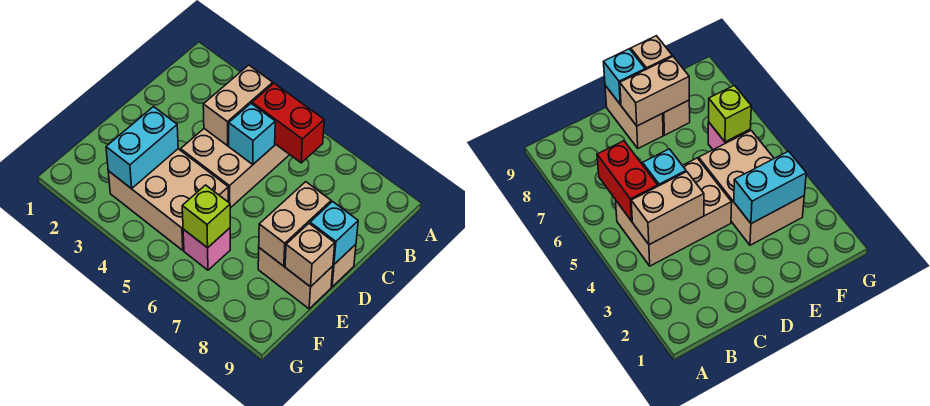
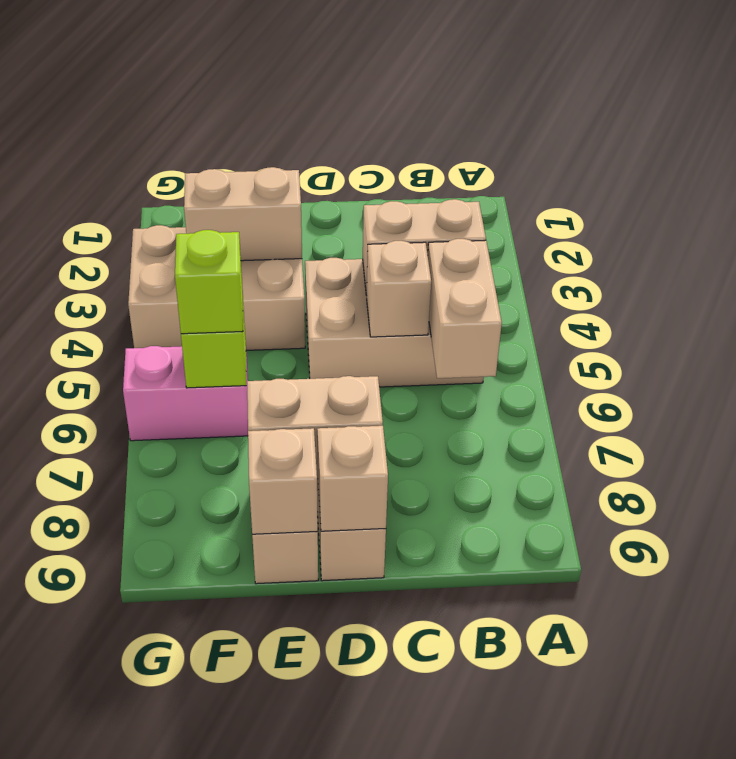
red brick B5:B6 level 2 -> tan brick B5:B6 level 2
cyan brick C5 level 2 -> tan brick C5 level 2
cyan brick D9 level 2 -> tan brick D9 level 2
tan brick E3:F5 level 1 -> tan brick E3:G4 level 1
cyan brick E3:F3 level 2 -> tan brick E3:F3 level 2
pink brick F6 level 1 -> pink brick F6:G6 level 1
none -> lime brick F6 level 3

